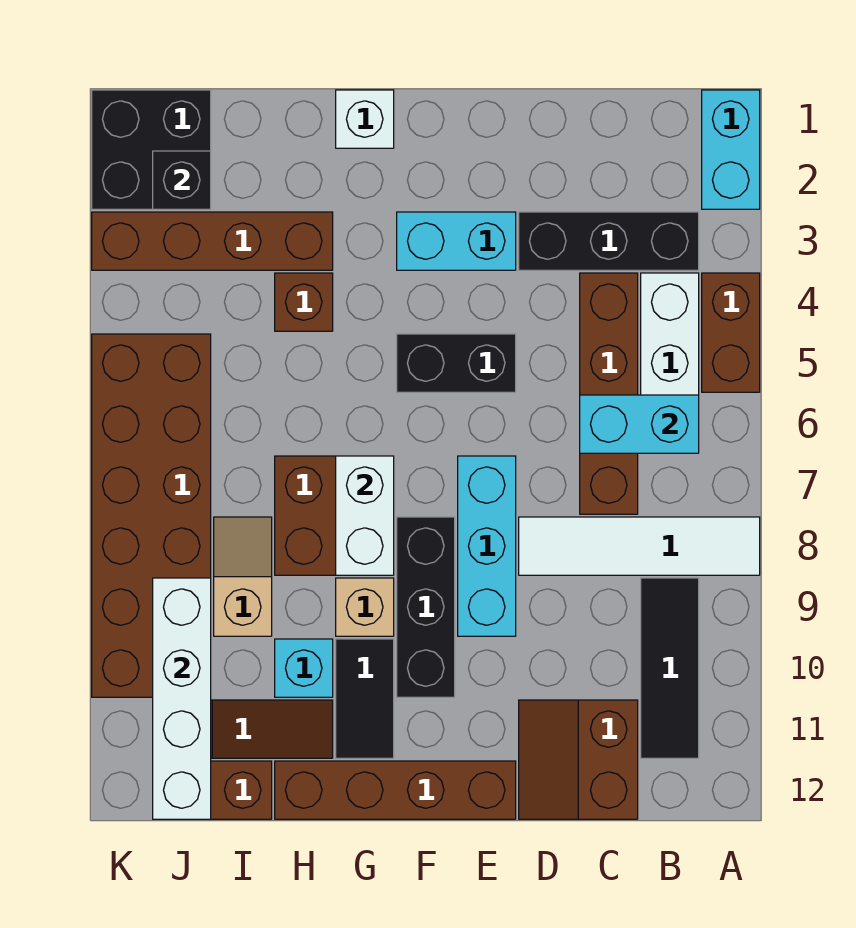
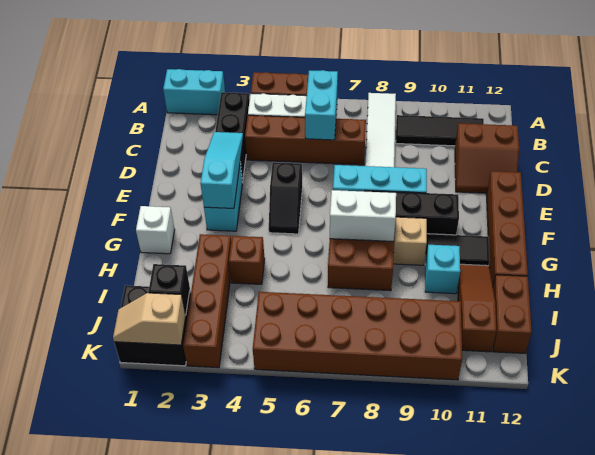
none -> cyan slope D3:F3 level 2 top F
black brick E5:F5 level 1 -> black slope E5:F5 level 1 top E
tan slope I8:I9 level 1 top 9 -> tan slope K1:K2 level 2 top 2
white brick J9:J12 level 2 -> none

